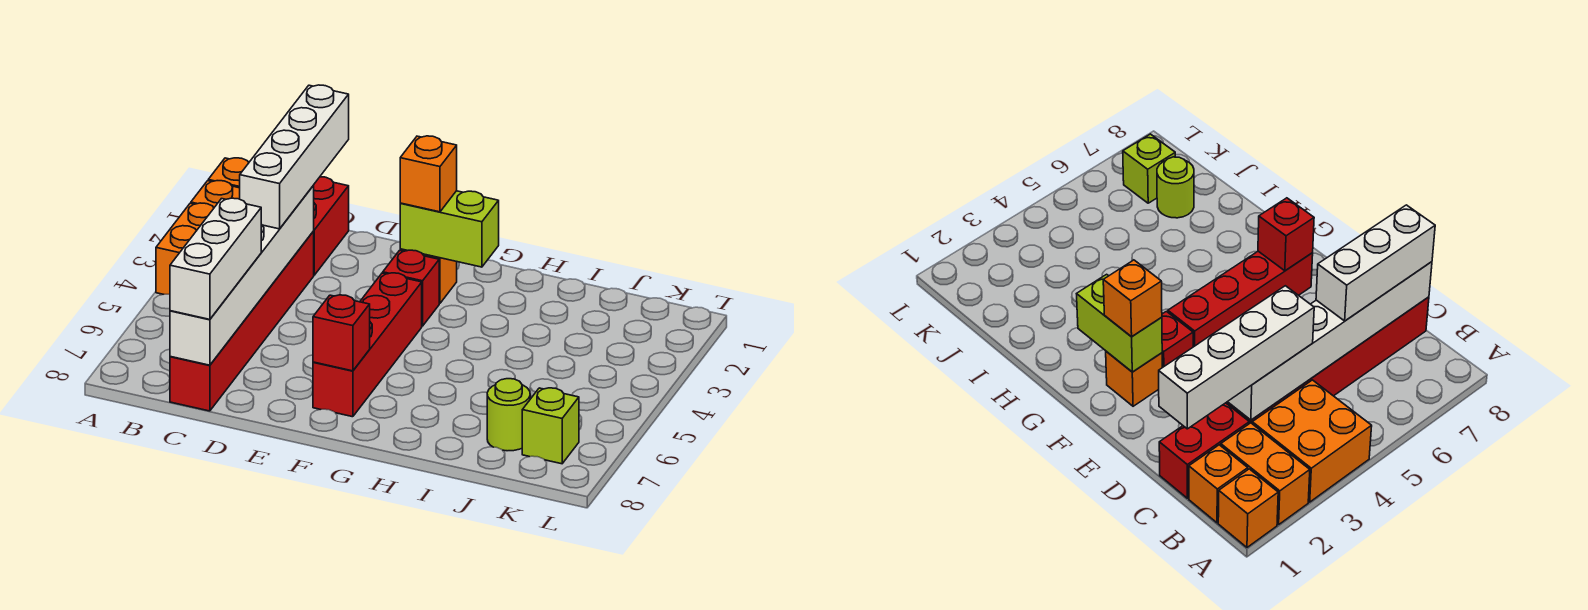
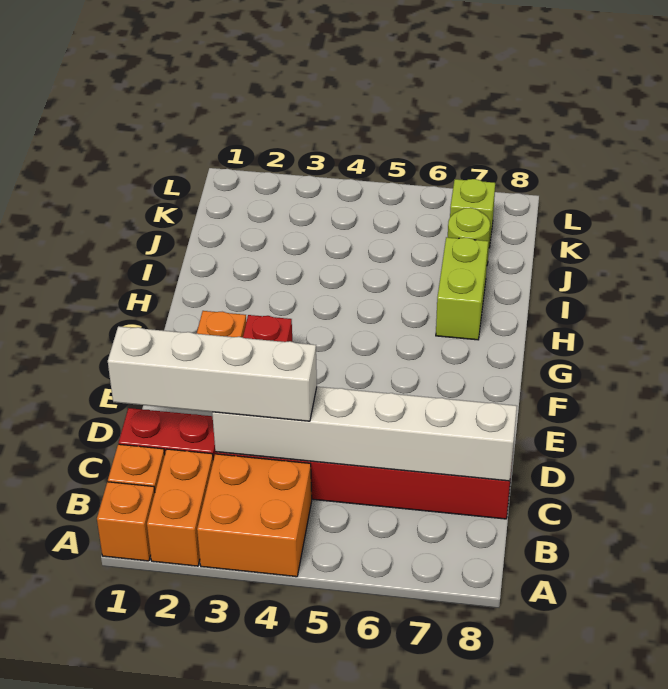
white brick C6:C8 level 3 -> none
lime brick F2:G2 level 2 -> lime brick H7:I7 level 1
orange brick F2 level 3 -> none
red brick F4:F7 level 1 -> none
red brick F7 level 2 -> none

